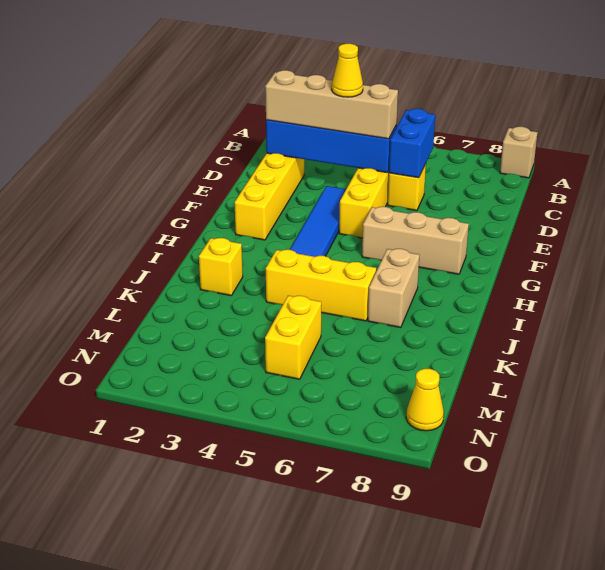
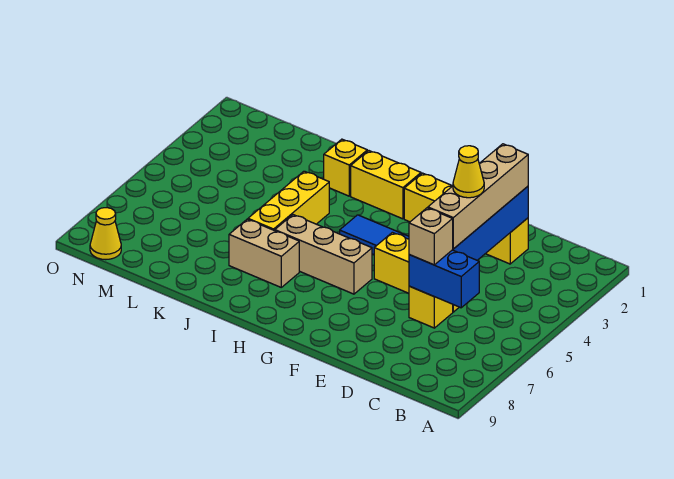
tan brick A9 level 1 -> tan brick D6 level 3
tan brick G6:G8 level 1 -> tan brick G6:I6 level 1
yellow brick L5:M5 level 1 -> yellow brick H2:I2 level 1

